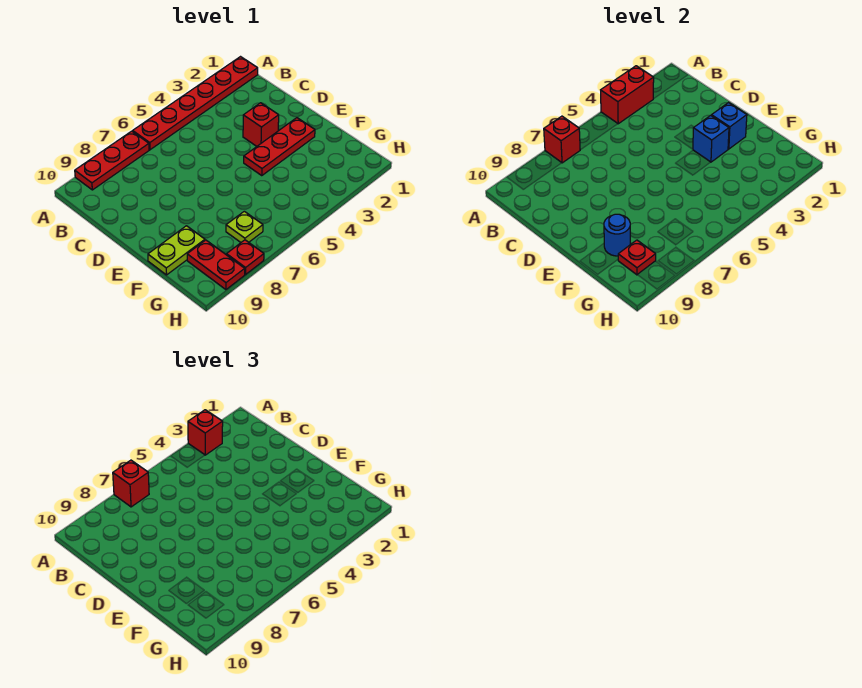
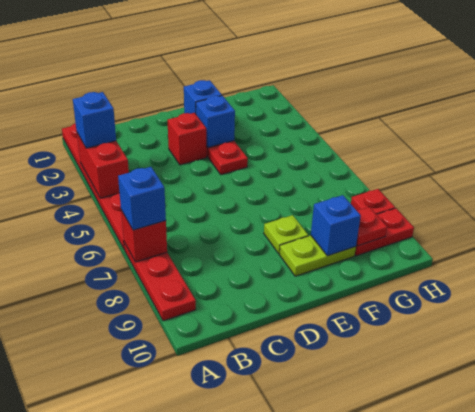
red brick A3 level 3 -> blue brick A3 level 3
red brick A7 level 3 -> blue brick A7 level 3
lime plate F9:F10 level 1 -> lime plate E9:F9 level 1
blue round brick F9 level 2 -> blue brick F9 level 2
lime plate G7 level 1 -> lime plate E8 level 1

